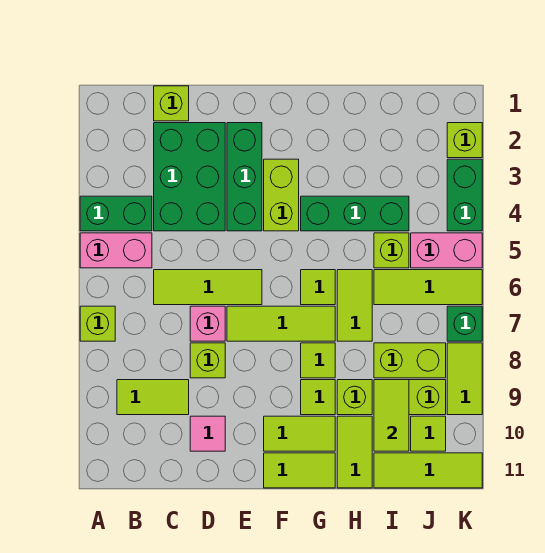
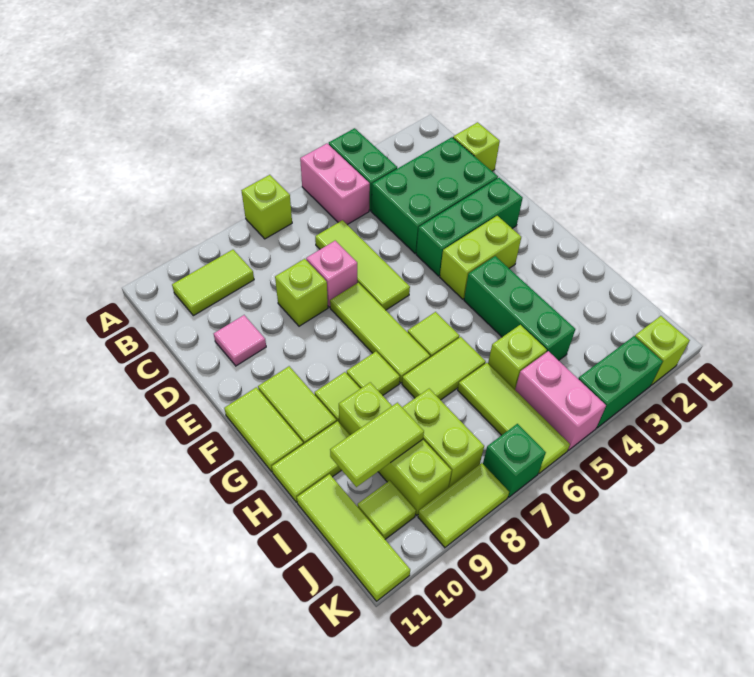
lime tile B9:C9 level 1 -> lime tile B9:B10 level 1

